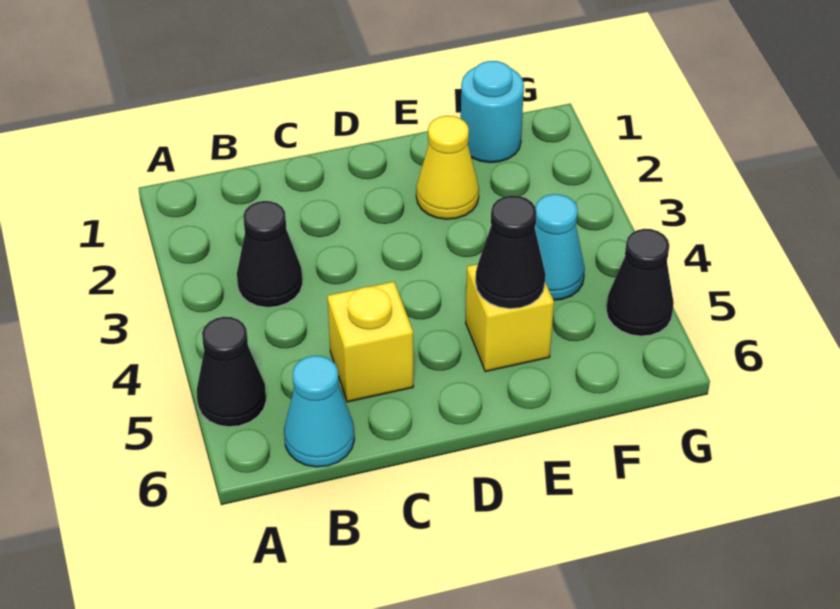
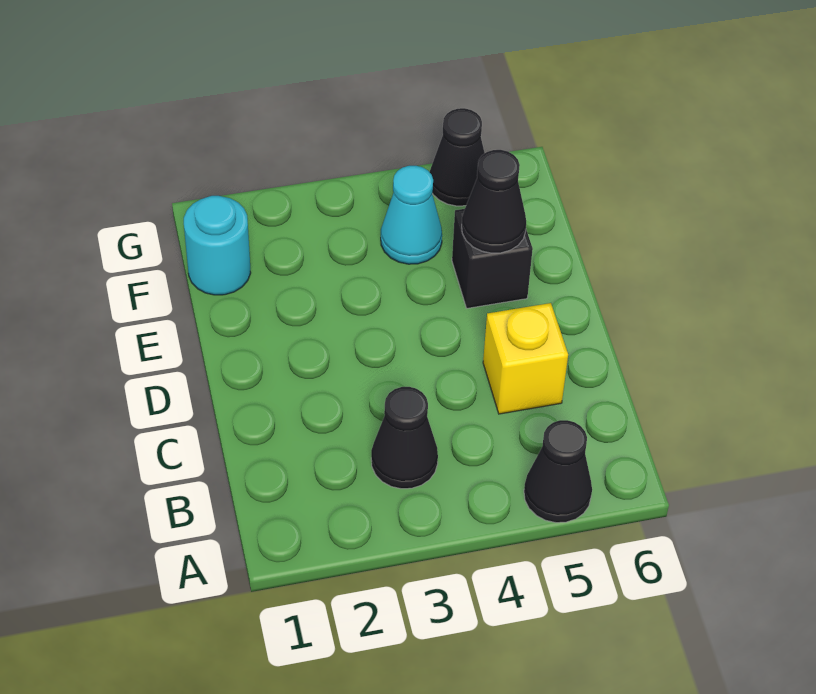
cyan cone B6 level 1 -> none
yellow cone E2 level 1 -> none
yellow brick E5 level 1 -> black brick E5 level 1

